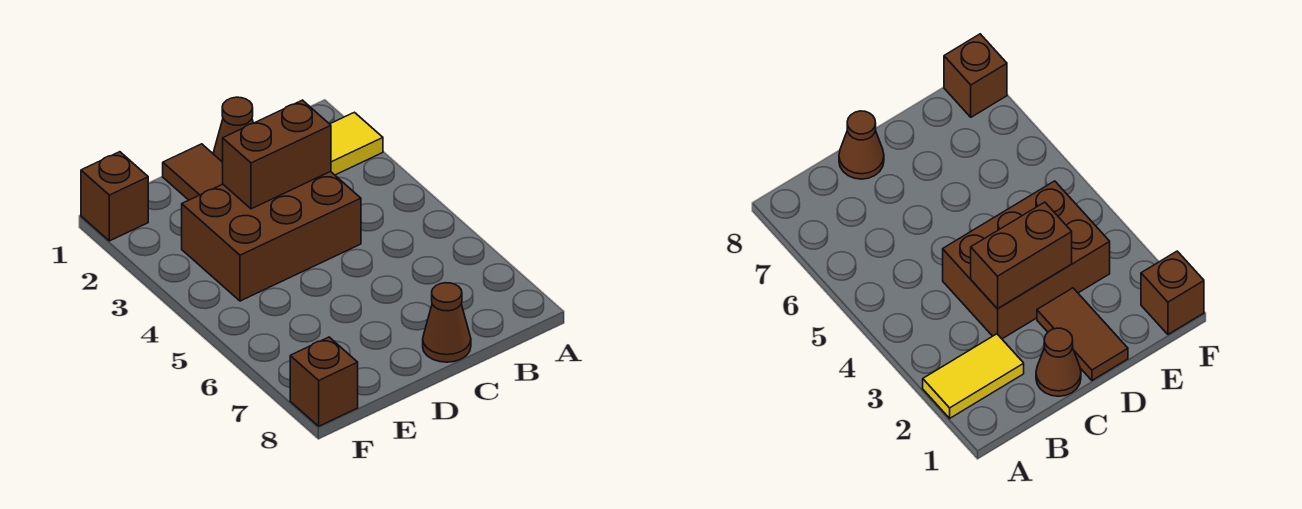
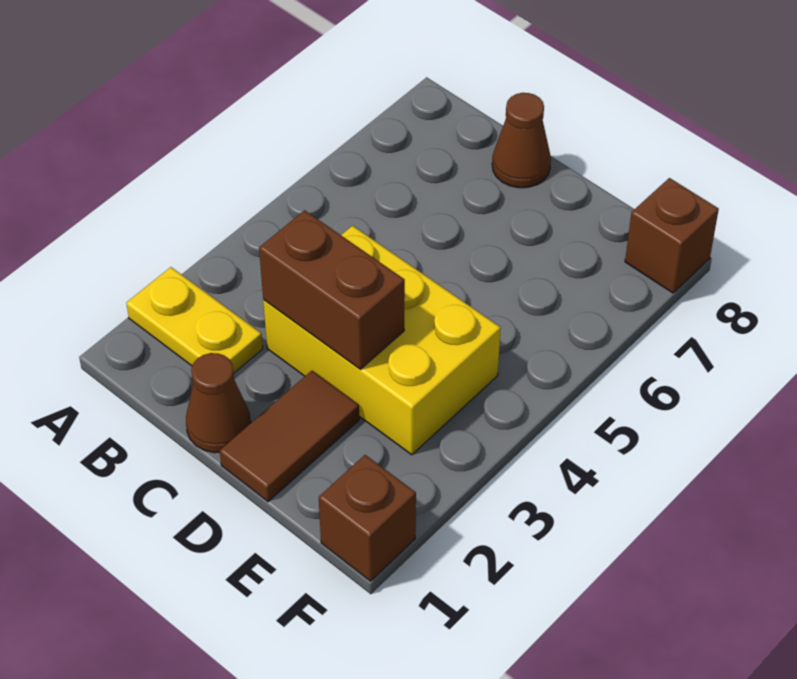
yellow tile A2:B2 level 1 -> yellow plate A2:B2 level 1
brown brick C3:E4 level 1 -> yellow brick C3:E4 level 1

